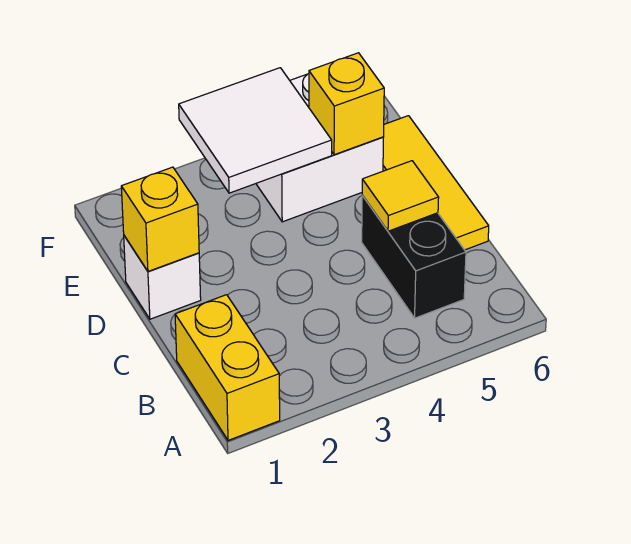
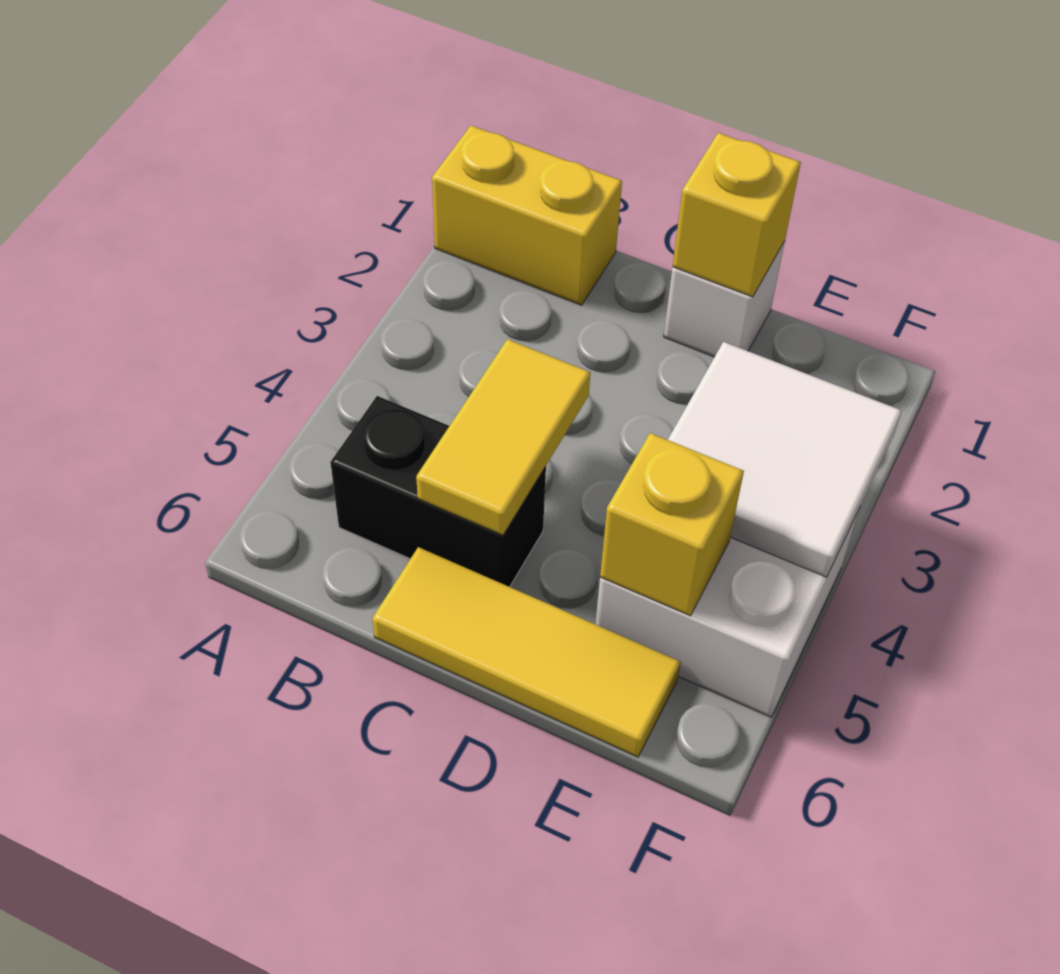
yellow tile C5 level 2 -> yellow tile C4:C5 level 2

